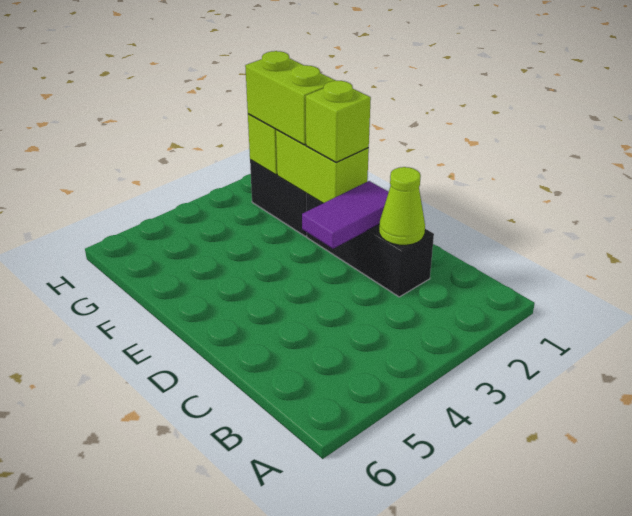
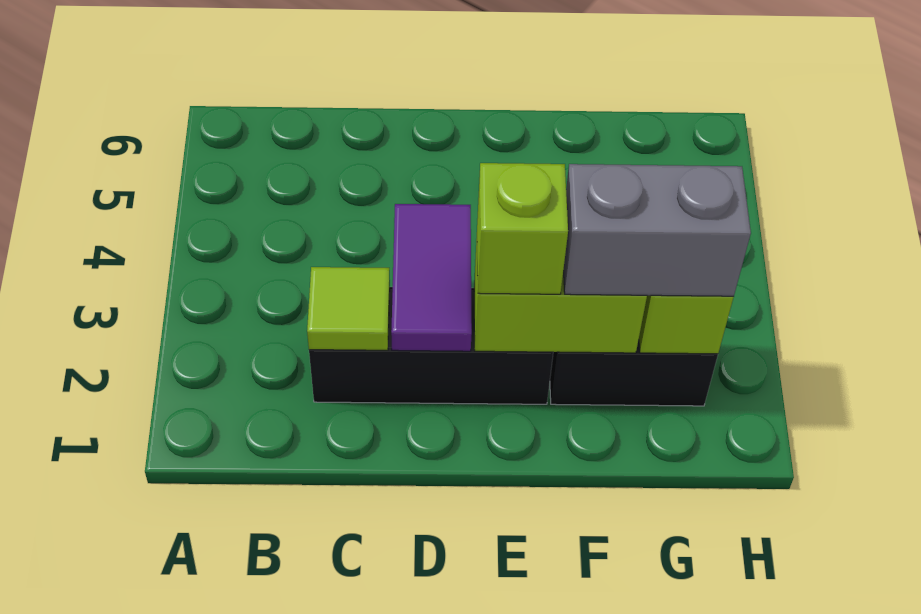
lime cone C2 level 2 -> lime tile C2 level 2
lime brick F2:G2 level 3 -> grey brick F2:G2 level 3

